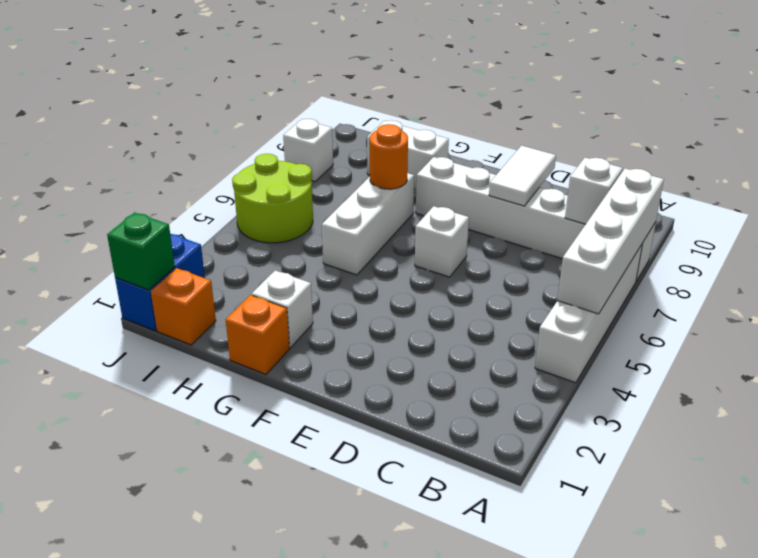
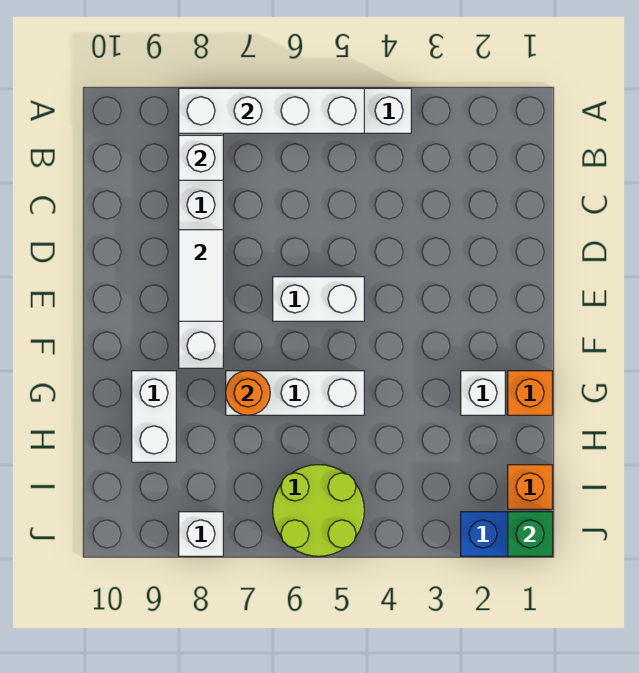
white tile D8:D9 level 2 -> white tile D8:E8 level 2
white brick E6 level 1 -> white brick E5:E6 level 1

